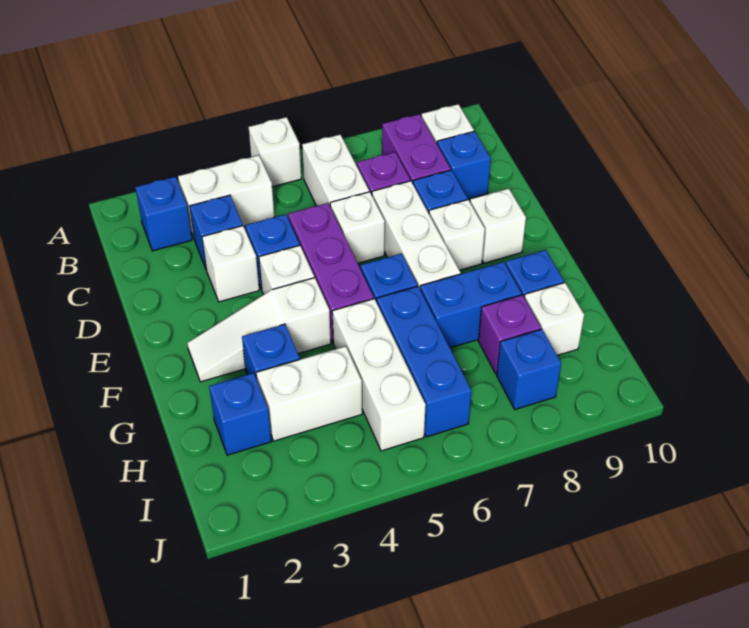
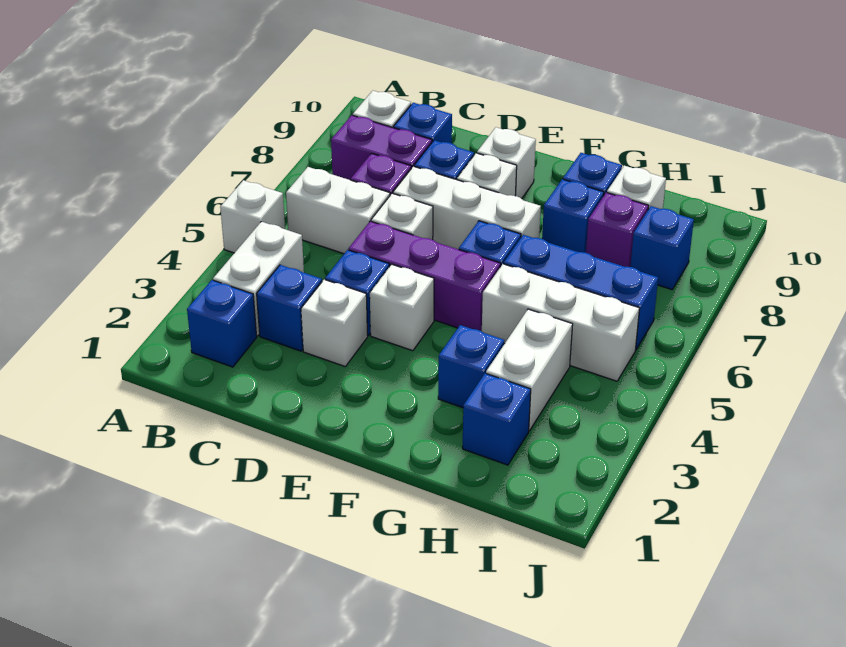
white slope F2:F4 level 1 top 4 -> none
blue brick G7:G8 level 1 -> blue brick G8 level 1

